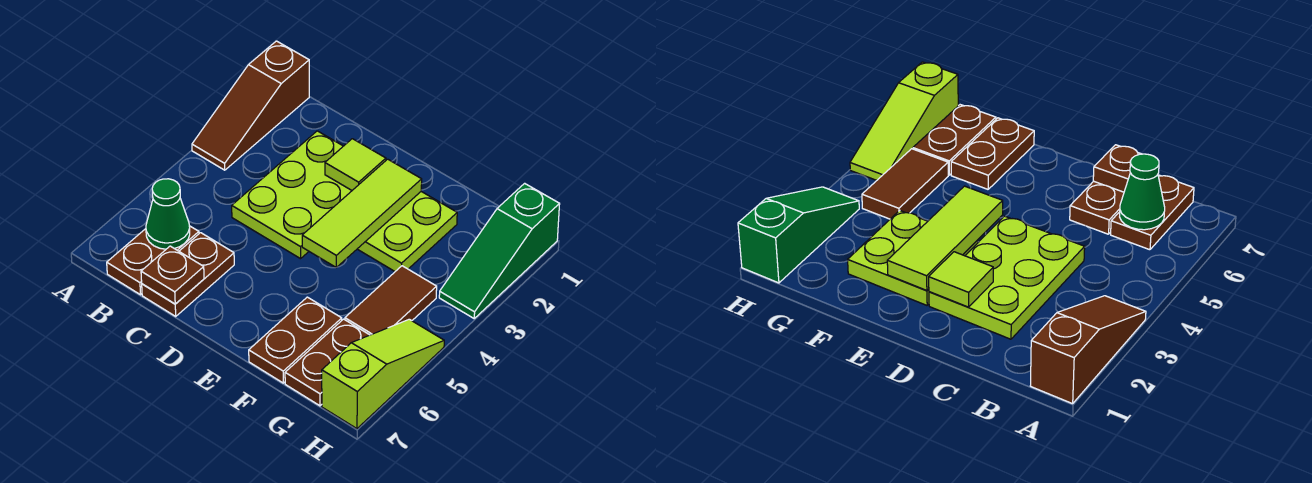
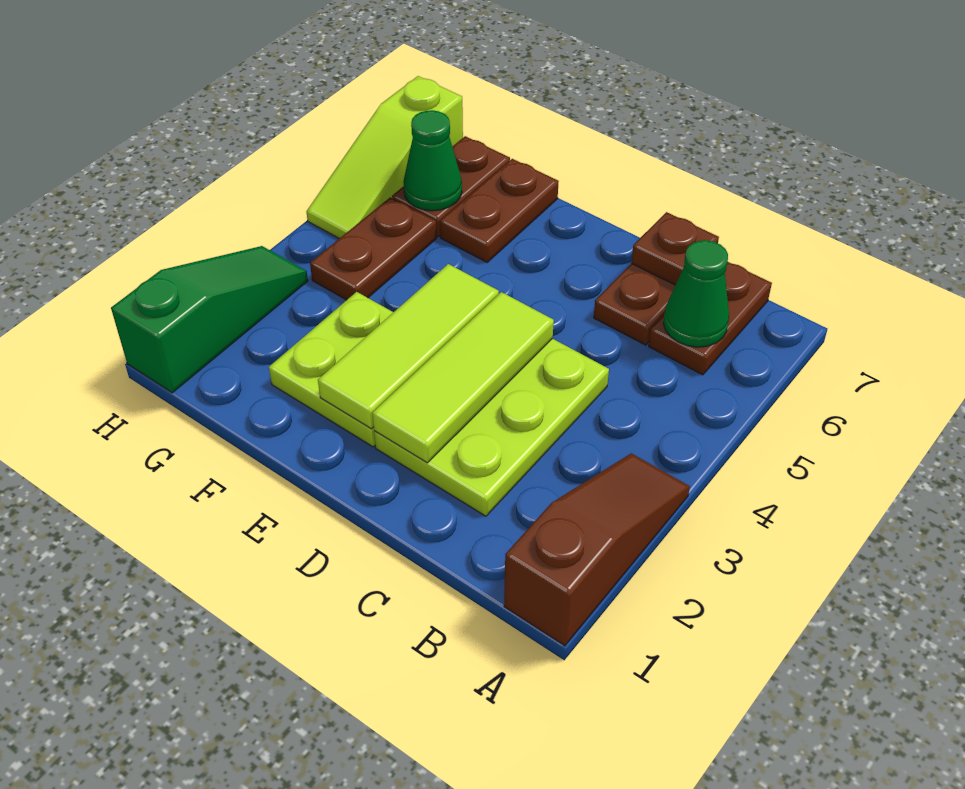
lime tile D2 level 2 -> lime tile D2:D4 level 2
brown tile G4:G5 level 1 -> brown plate G4:G5 level 1
none -> green cone G6 level 2

